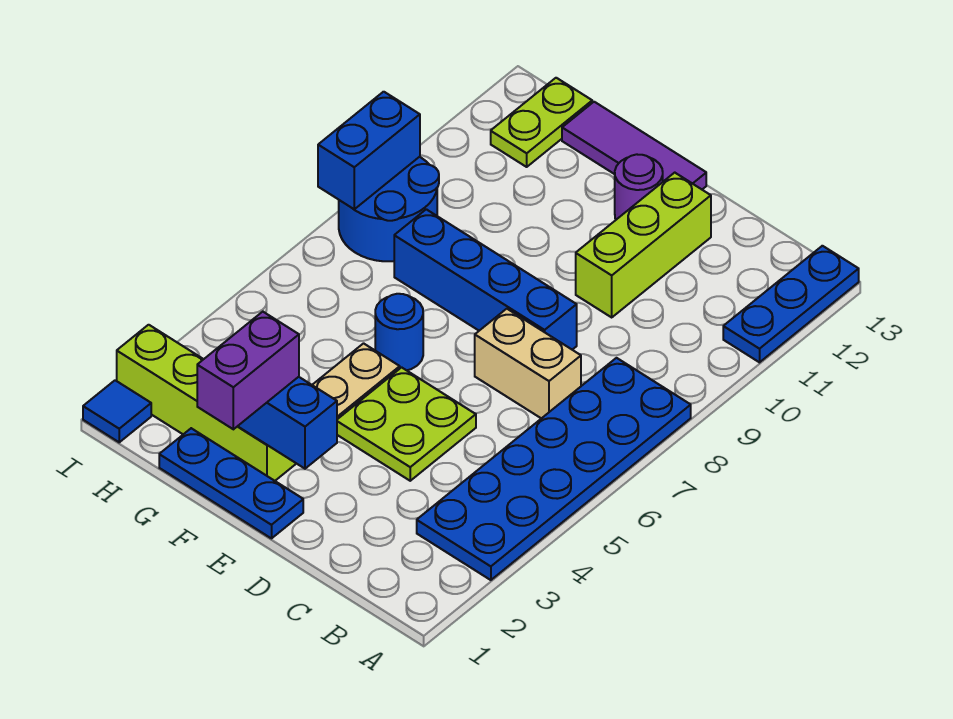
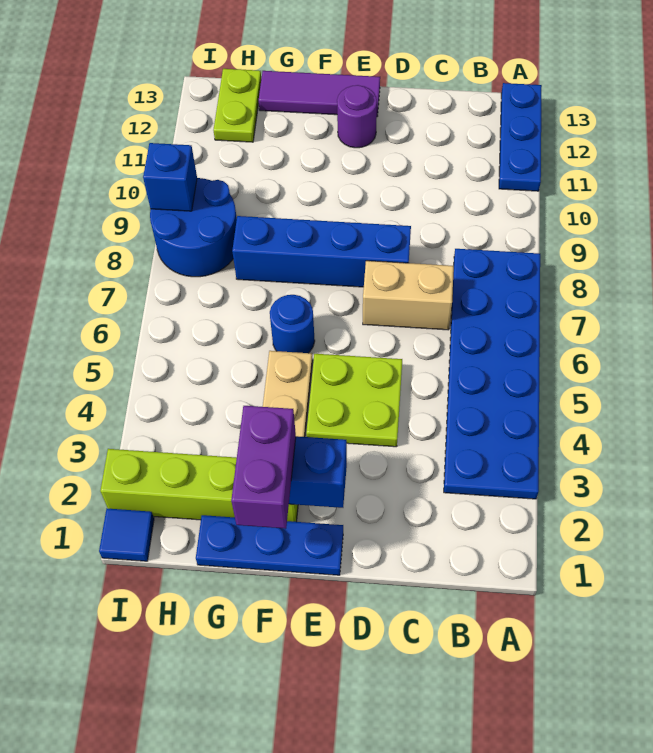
lime brick D10:D12 level 1 -> none
blue brick I8:I9 level 2 -> blue brick I9 level 2

